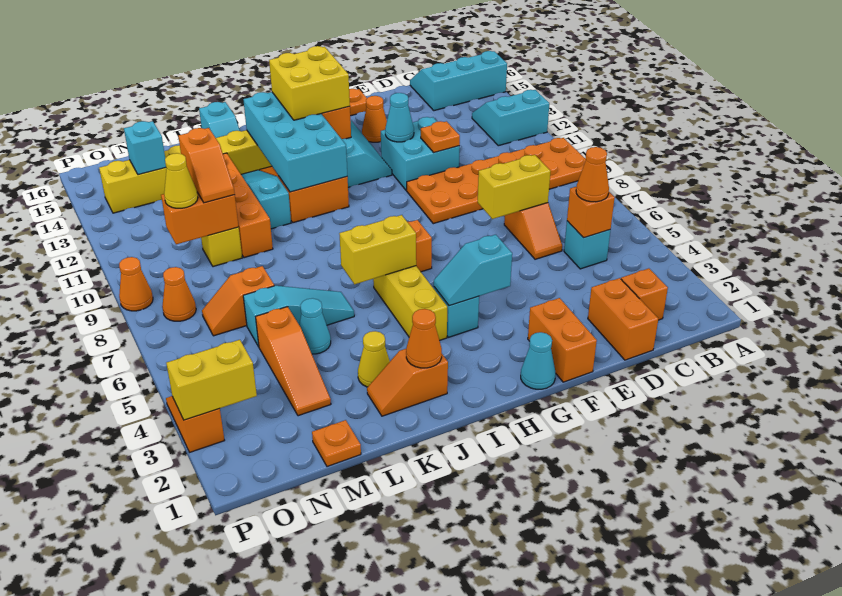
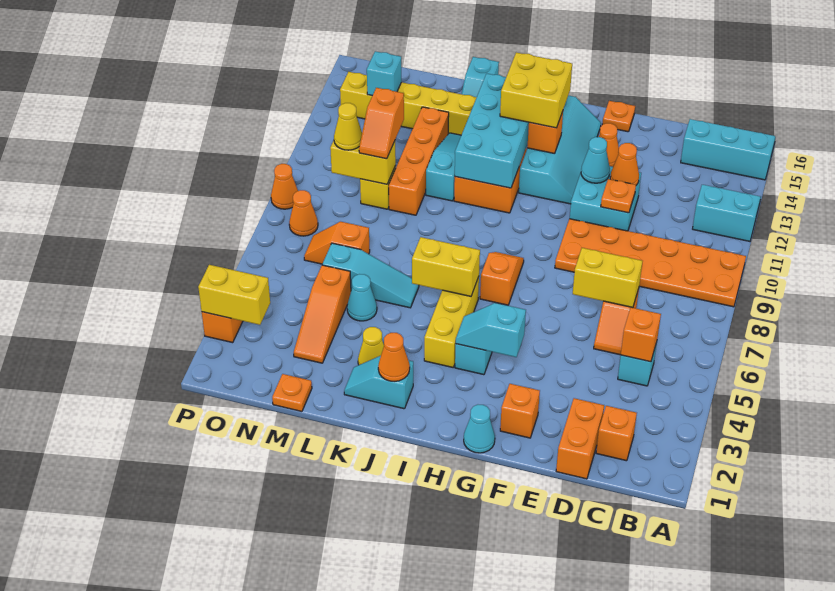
orange cone C5 level 3 -> orange cone E12 level 2
orange brick F1:F2 level 1 -> orange brick F2 level 1
orange slope J2:K2 level 1 top J -> cyan slope J2:K2 level 1 top J
orange brick M10:N10 level 2 -> yellow brick M10:N10 level 2

